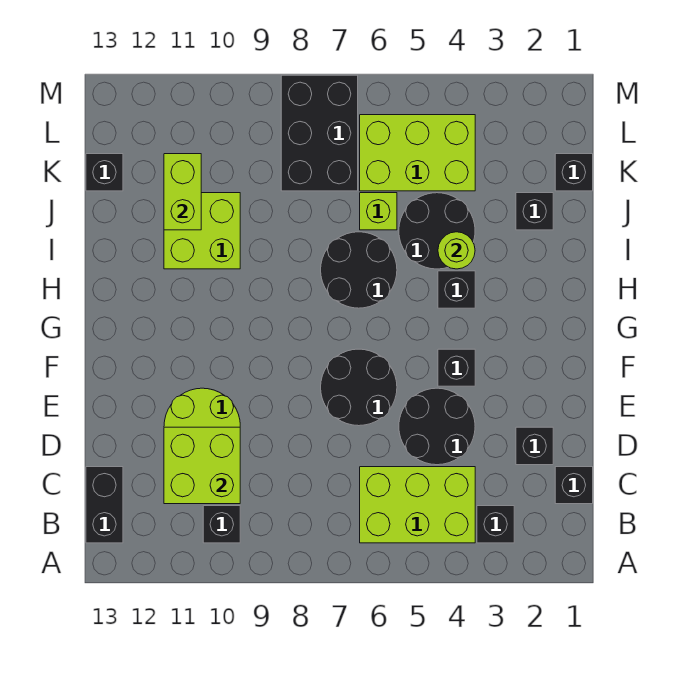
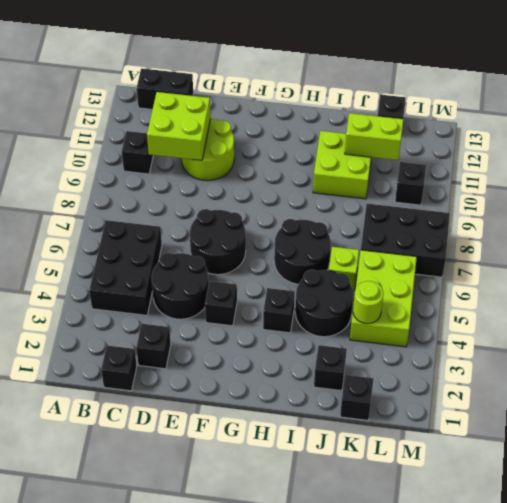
black brick B3 level 1 -> black brick L10 level 1
lime brick B4:C6 level 1 -> black brick B4:C6 level 1
lime round brick I4 level 2 -> lime round brick K4 level 2

